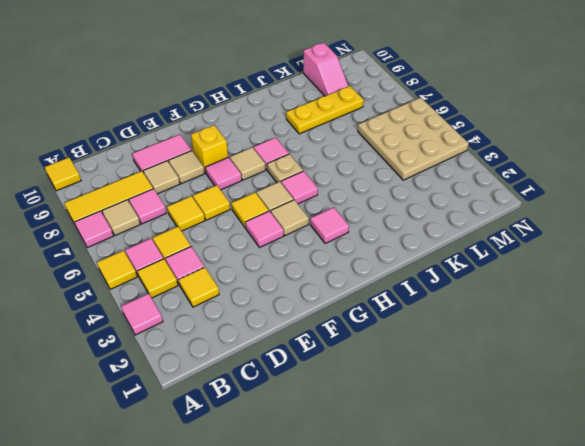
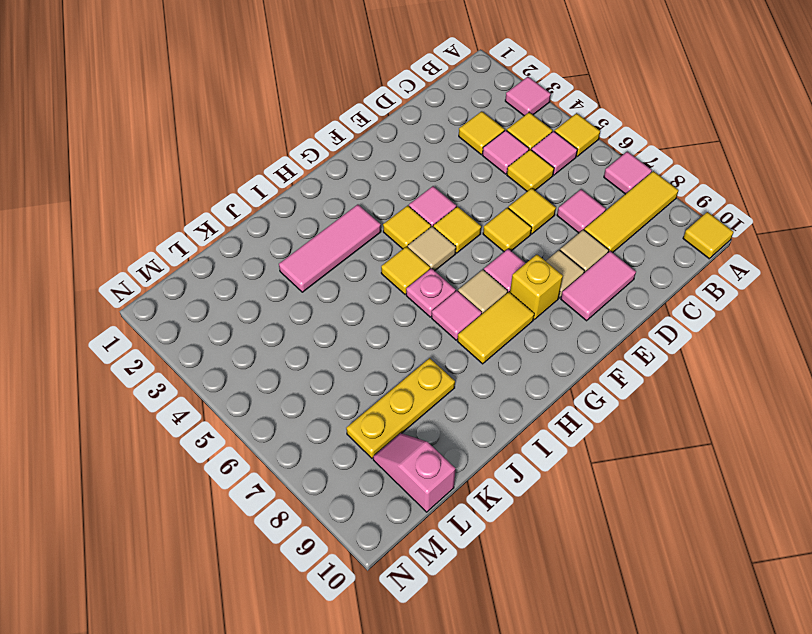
tan tile B7 level 1 -> none
tan tile G4 level 1 -> yellow tile G4 level 1
none -> yellow tile G8:H8 level 1
pink tile H3 level 1 -> pink tile H3:J3 level 1
pink tile H5 level 1 -> yellow tile H5 level 1
tan plate H6 level 1 -> pink plate H6 level 1
tan plate L4:N6 level 1 -> none

